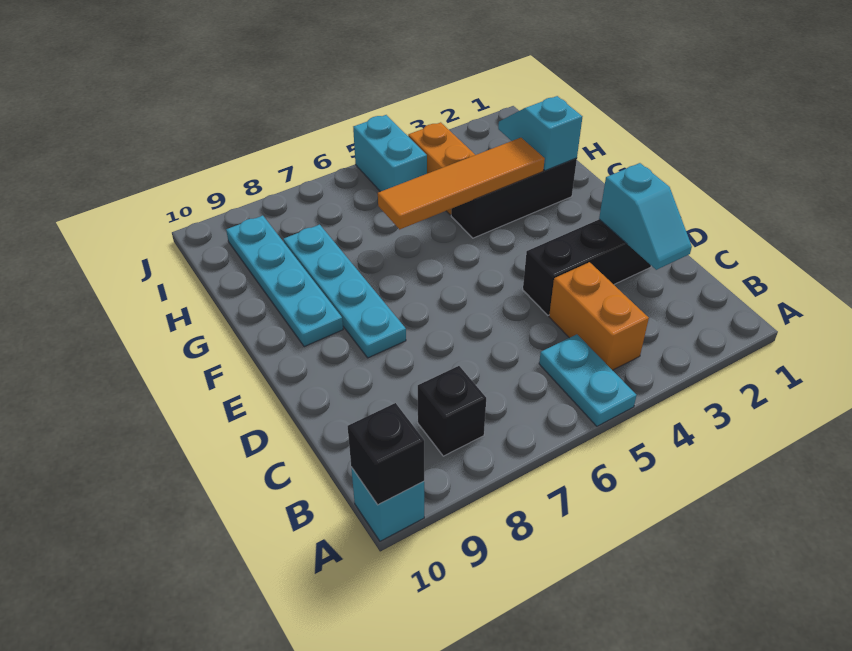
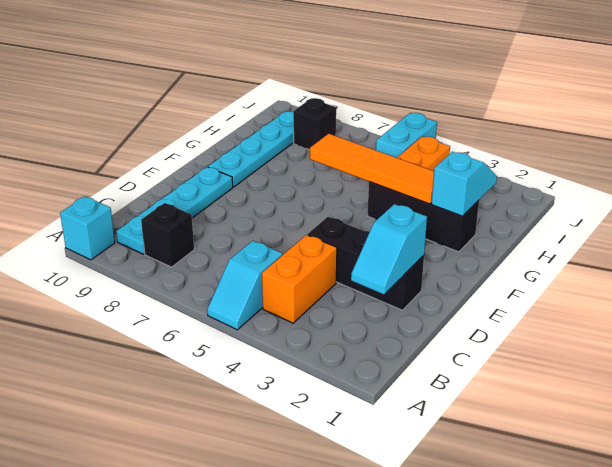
cyan plate A5:B5 level 1 -> cyan slope A5:B5 level 1 top B
black brick A10 level 2 -> black brick I8 level 1
cyan plate E8:H8 level 1 -> cyan plate B9:E9 level 1

